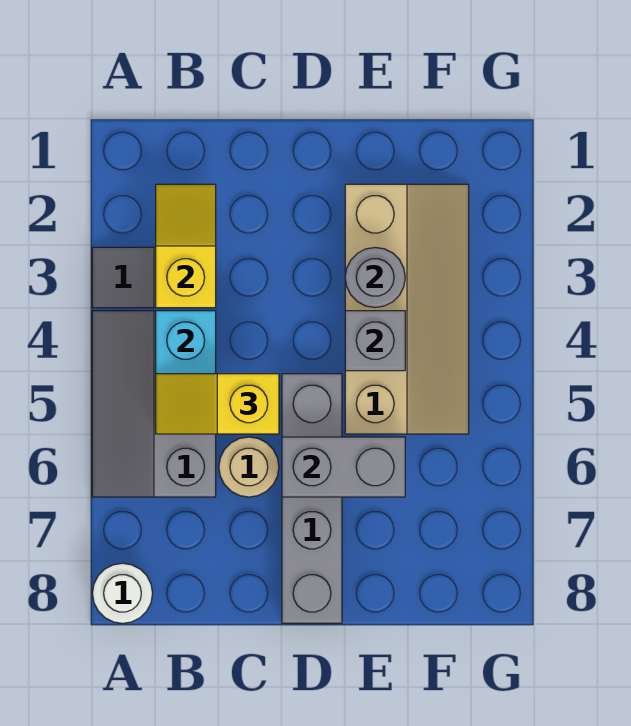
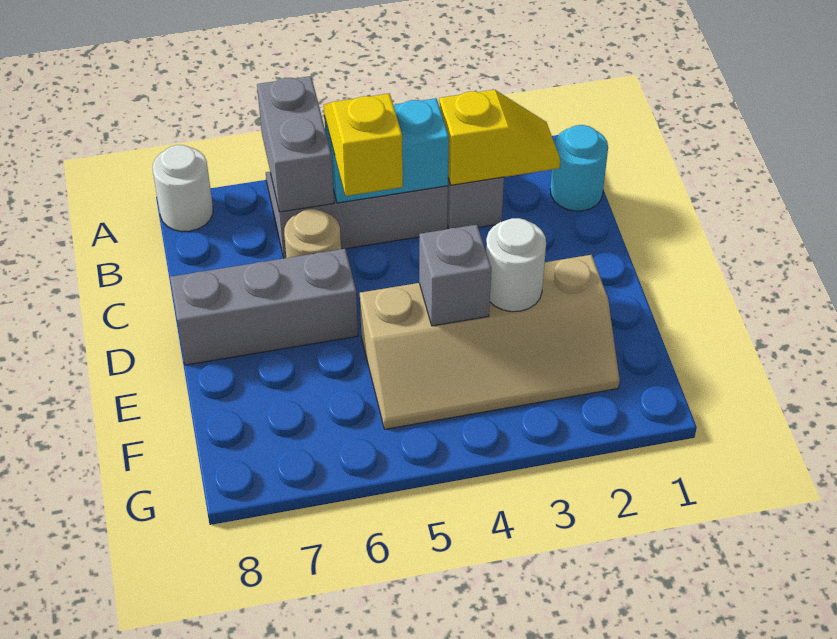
none -> cyan round brick B1 level 1
grey brick D5:D8 level 1 -> grey brick D6:D8 level 1
grey brick D6:E6 level 2 -> grey brick A6:B6 level 2
grey round brick E3 level 2 -> white round brick E3 level 2

